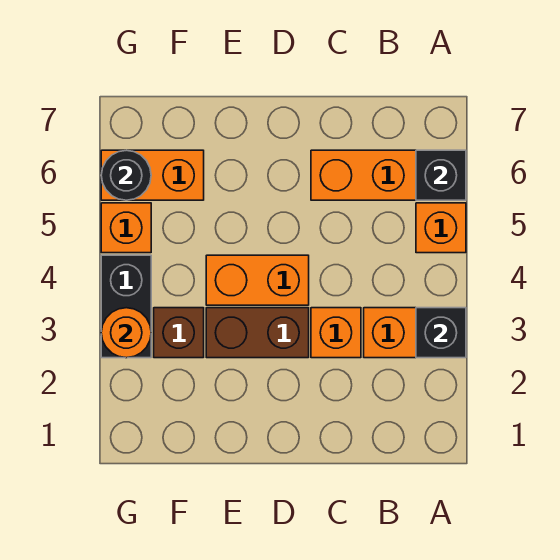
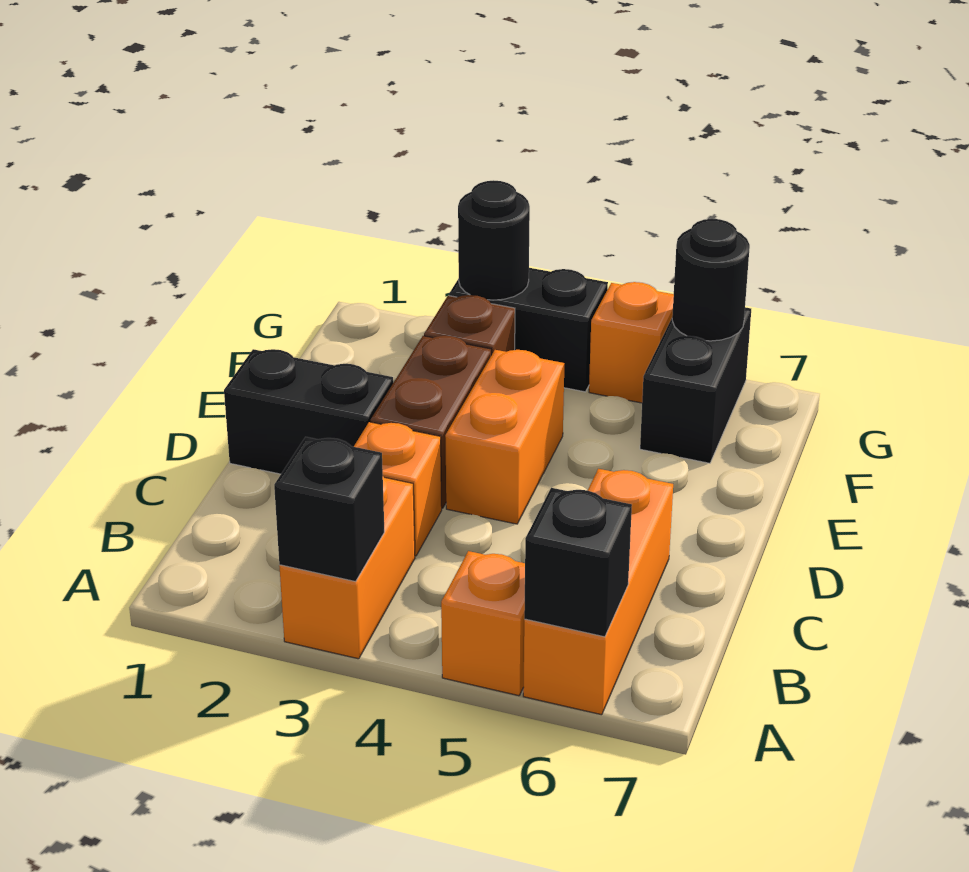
none -> black brick D1:D2 level 1
orange brick F6:G6 level 1 -> black brick F6:G6 level 1
orange round brick G3 level 2 -> black round brick G3 level 2

